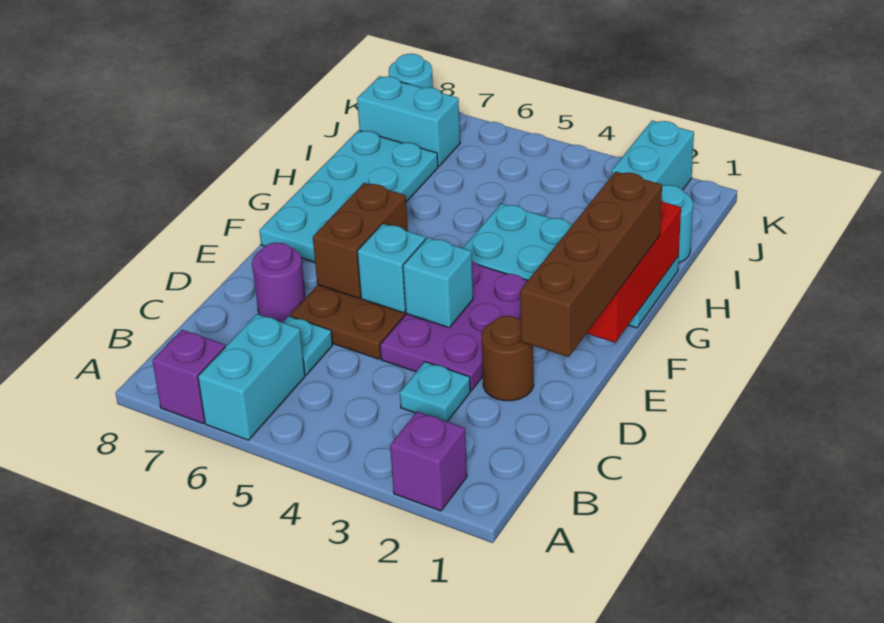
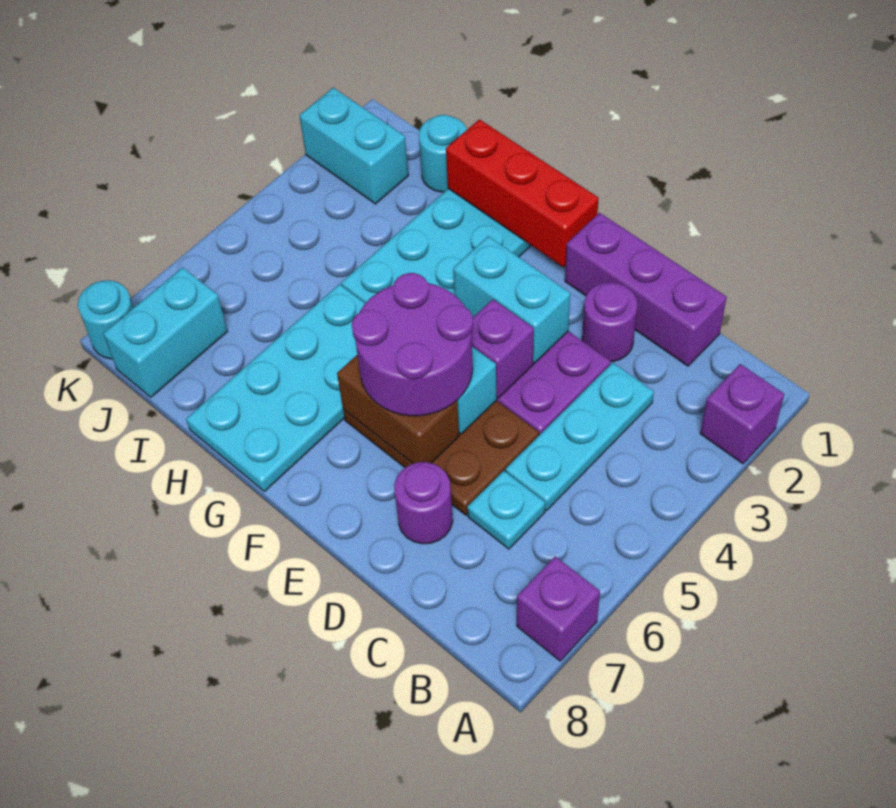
cyan brick A6:B6 level 1 -> cyan brick E3:F3 level 2
none -> purple brick C1:E1 level 1
cyan plate C3 level 1 -> cyan plate C3:C5 level 1
brown brick D1:G1 level 3 -> none
brown round brick D2 level 1 -> purple round brick D2 level 1
cyan brick E4 level 2 -> purple brick E4 level 2
none -> purple round brick E5:F6 level 3
cyan plate F7:I8 level 1 -> cyan plate G5:H8 level 1

